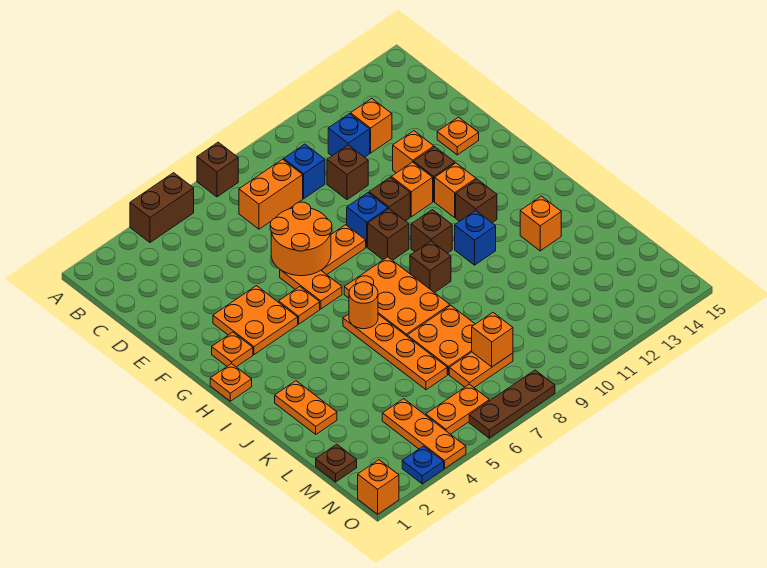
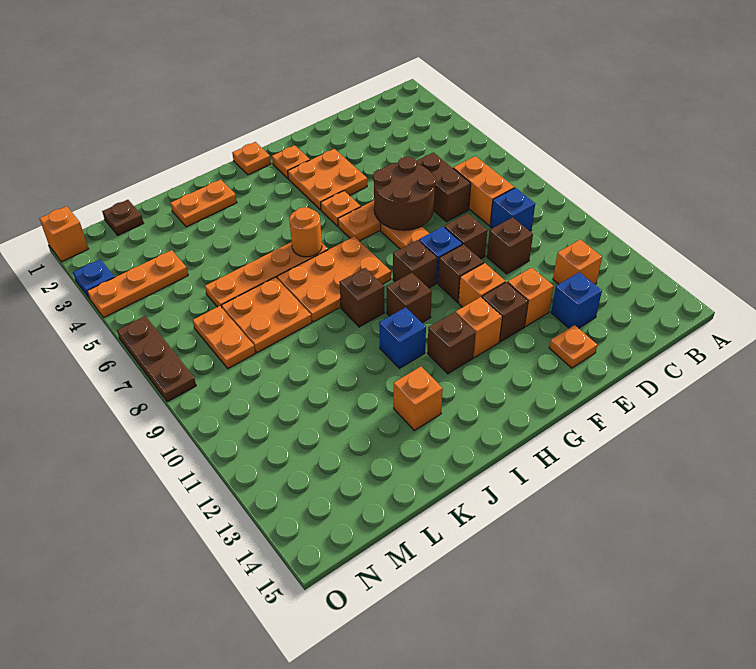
brown brick A4:A5 level 1 -> brown brick D6:D7 level 1
brown brick A7 level 1 -> brown brick E9 level 1
blue brick C11 level 1 -> blue brick D13 level 1
orange round brick E6:F7 level 2 -> brown round brick E6:F7 level 2
orange brick M8 level 2 -> none
orange plate N5:N6 level 1 -> none

